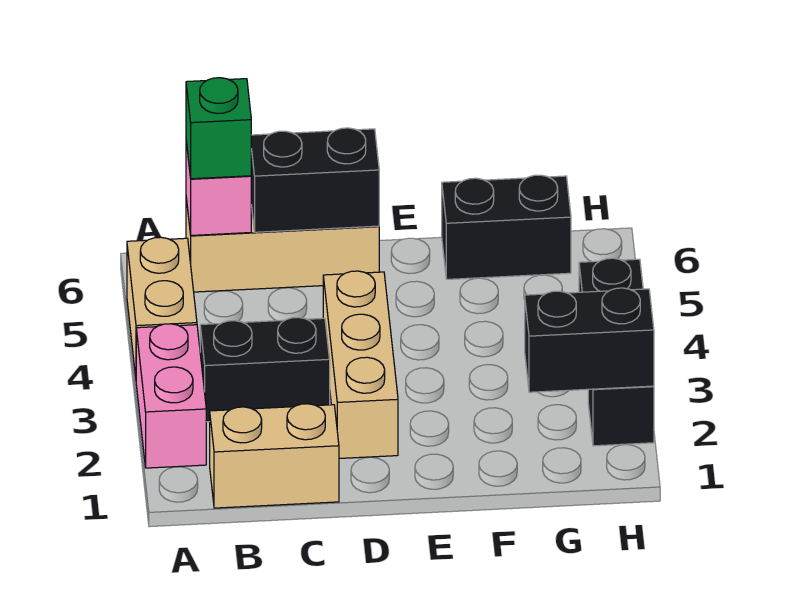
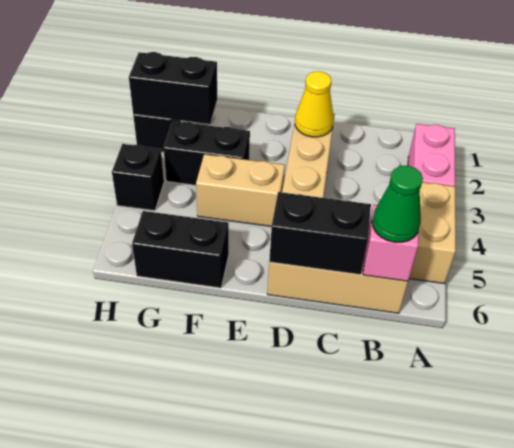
tan brick B1:C1 level 1 -> tan brick E4:F4 level 1
black brick B3:C3 level 1 -> black brick F3:G3 level 1
green brick B6 level 3 -> green cone B6 level 3
none -> yellow cone D2 level 2

